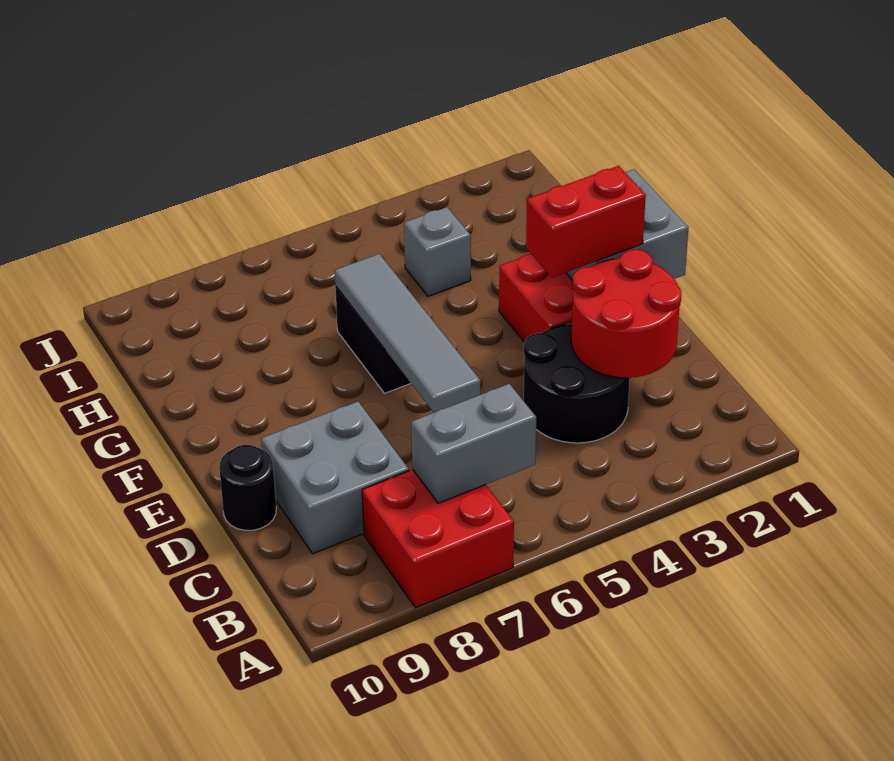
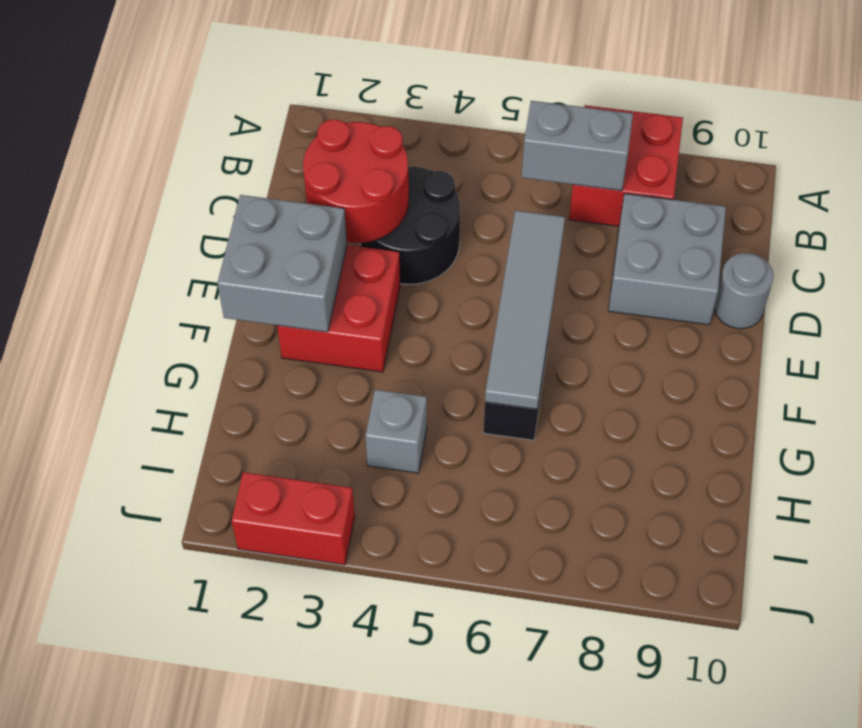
black round brick D10 level 1 -> grey round brick D10 level 1
red brick E2:E3 level 3 -> red brick J2:J3 level 1

